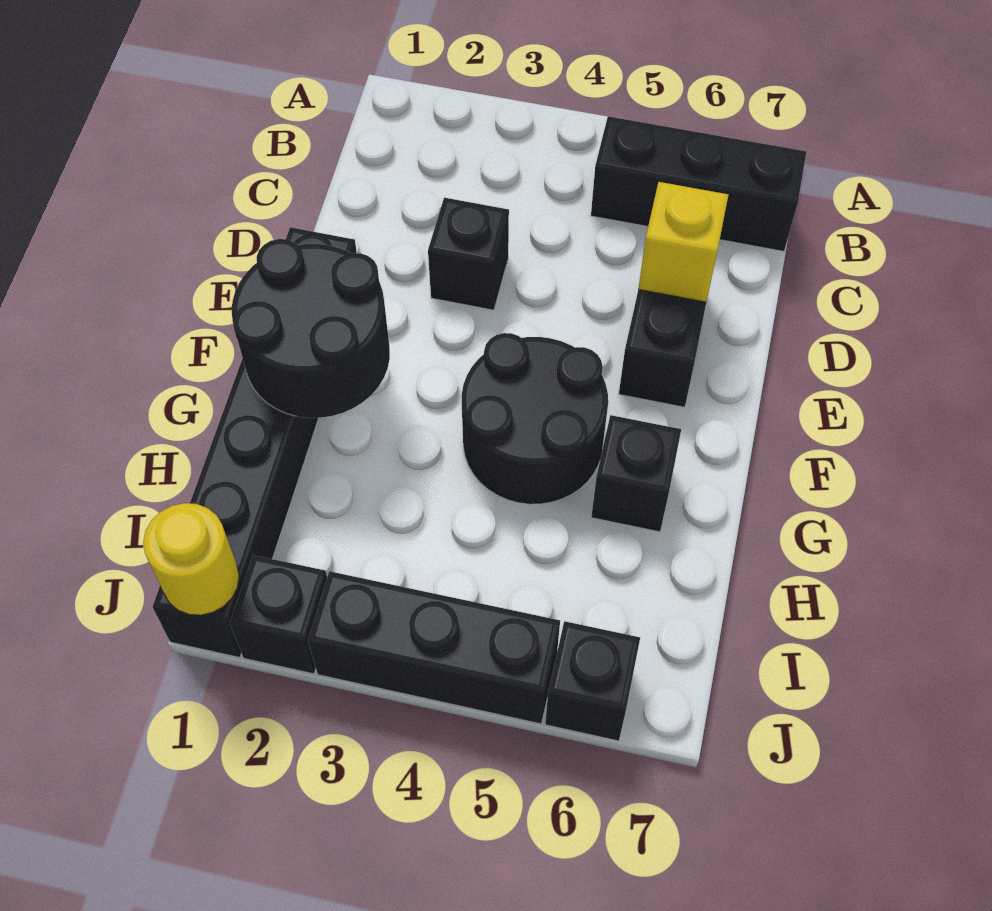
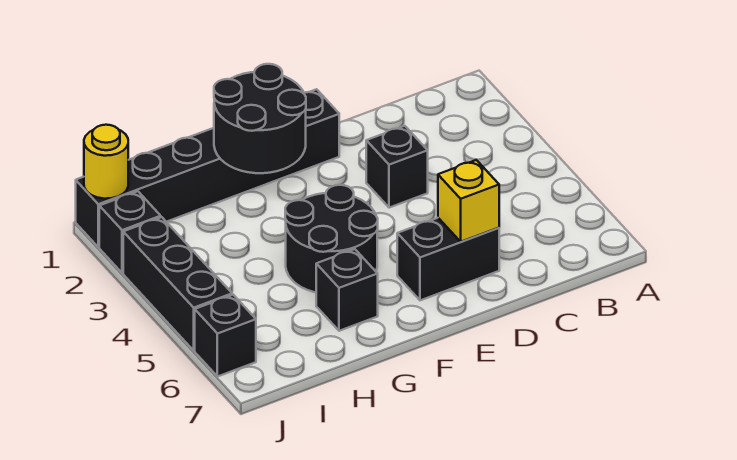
black brick B5:B7 level 1 -> none

